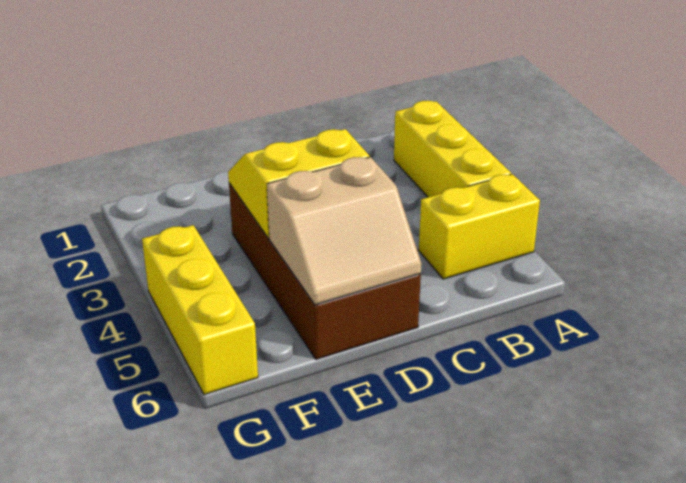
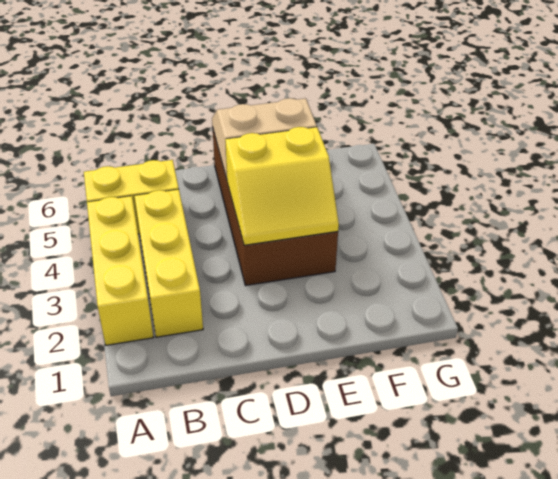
yellow brick G4:G6 level 1 -> yellow brick B2:B4 level 1

